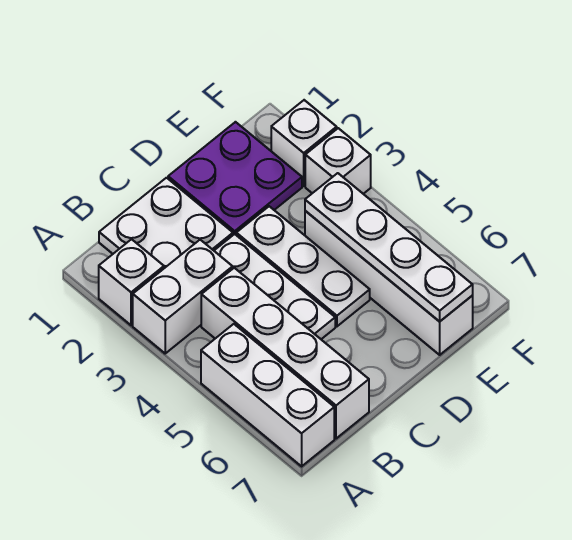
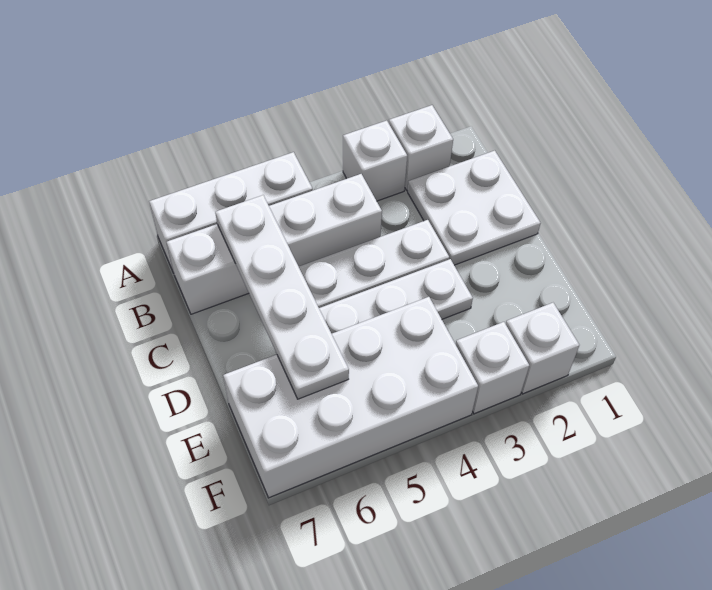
white brick A3:B3 level 1 -> white brick A3 level 1
purple plate D1:E2 level 1 -> none
white brick E4:E7 level 1 -> white brick E4:F7 level 1
white plate E4:E7 level 2 -> white plate B6:E6 level 2

